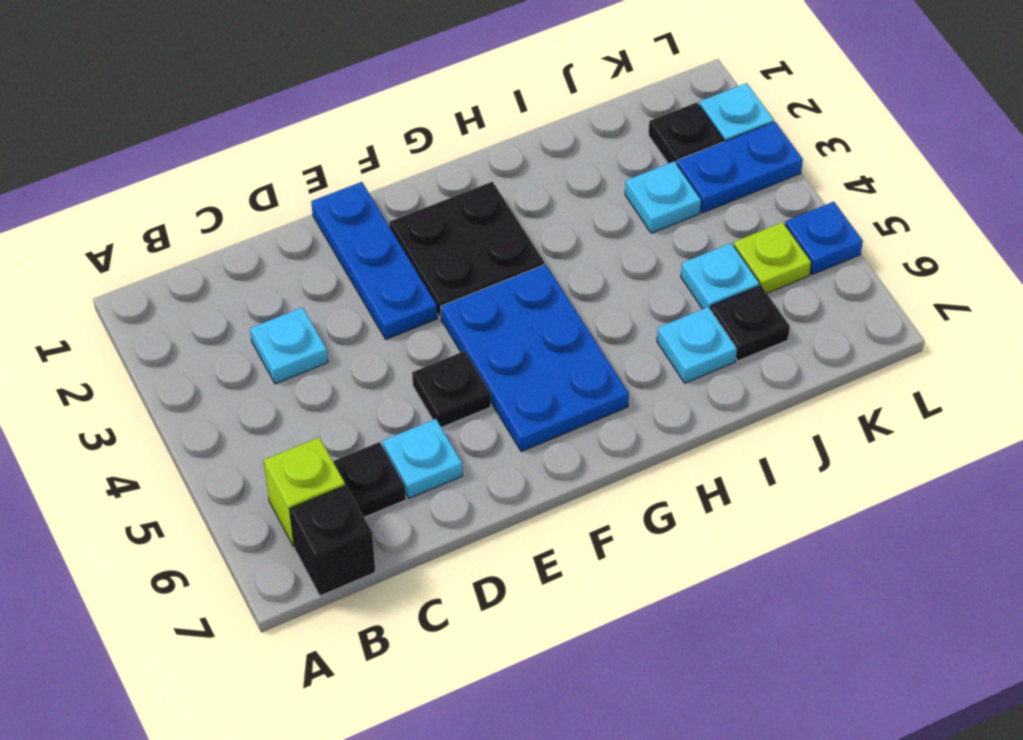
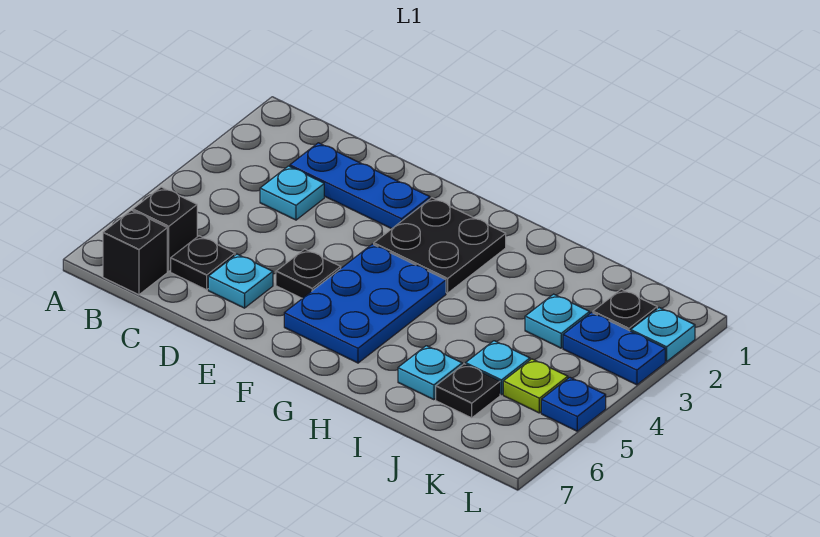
lime brick B6 level 1 -> black brick B6 level 1
blue plate E1:E3 level 1 -> blue plate C2:E2 level 1

